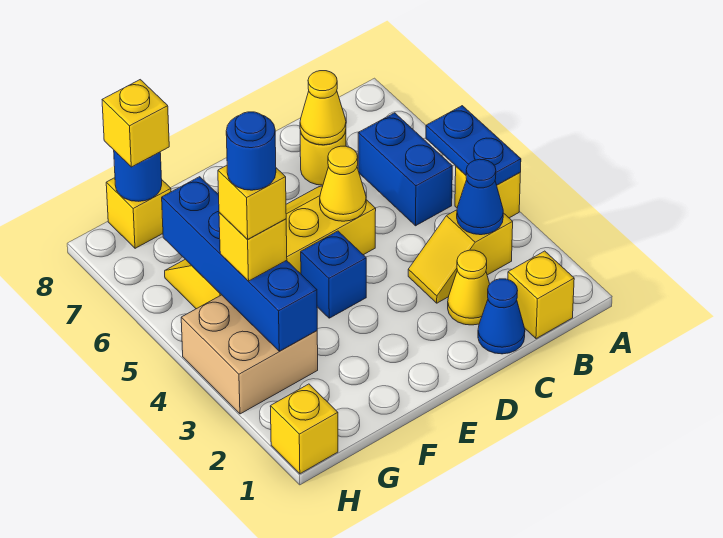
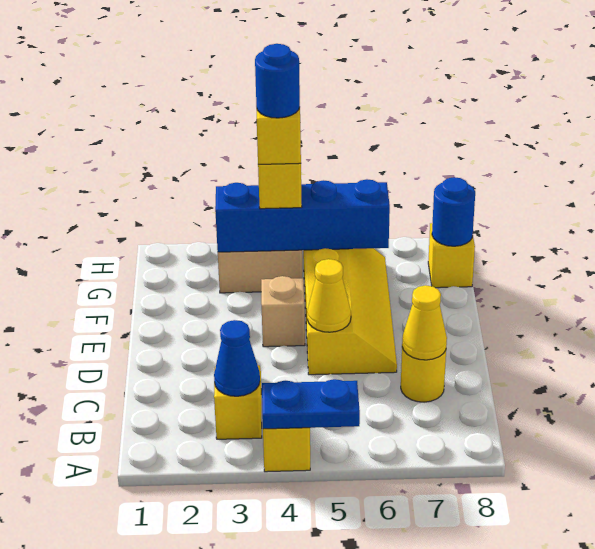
yellow brick B1 level 1 -> none
blue brick B5:B6 level 1 -> none
blue cone C1 level 1 -> none
yellow cone C2 level 1 -> none
blue brick E4 level 1 -> tan brick E4 level 1
yellow brick G8 level 3 -> none
yellow brick H1 level 1 -> none

